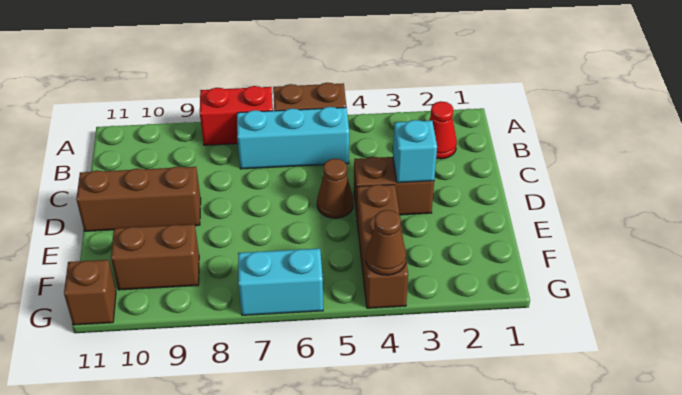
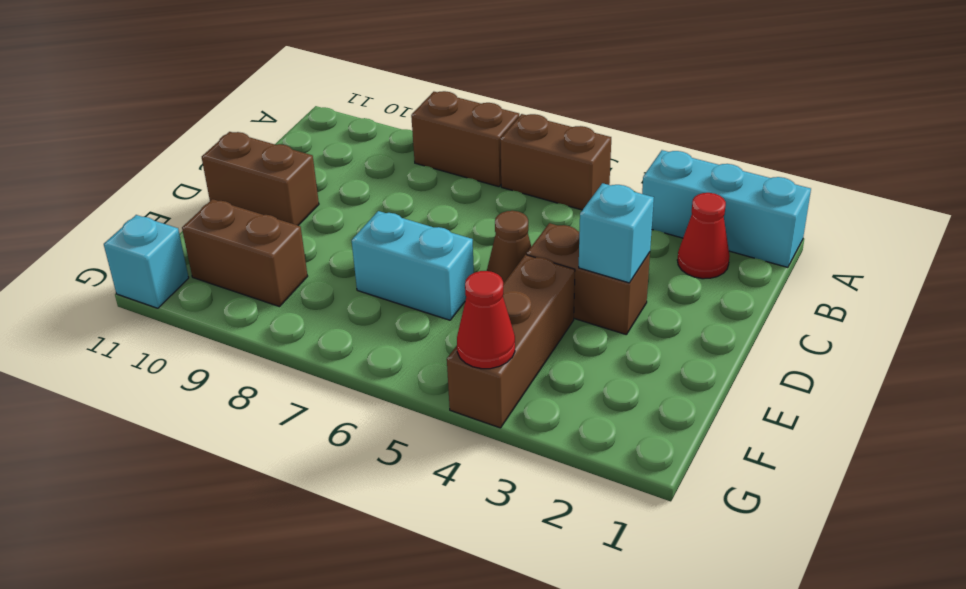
red brick A7:A8 level 1 -> brown brick A7:A8 level 1
cyan brick B5:B7 level 1 -> cyan brick A1:A3 level 1
brown brick D9:D11 level 1 -> brown brick D10:D11 level 1
brown cone G4 level 2 -> red cone G4 level 2
cyan brick G6:G7 level 1 -> cyan brick E6:E7 level 1
brown brick G11 level 1 -> cyan brick G11 level 1

